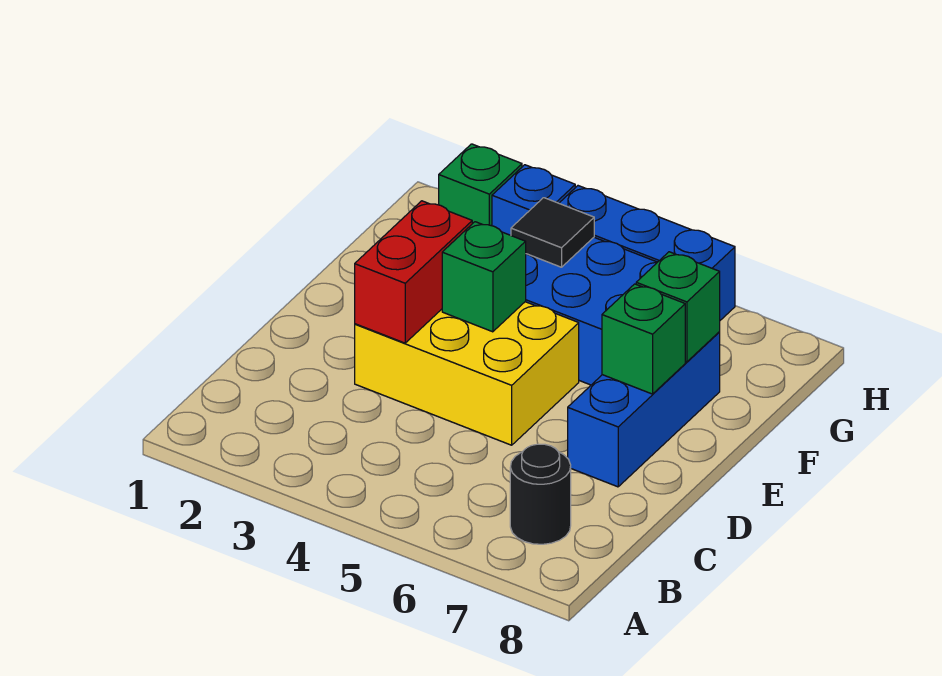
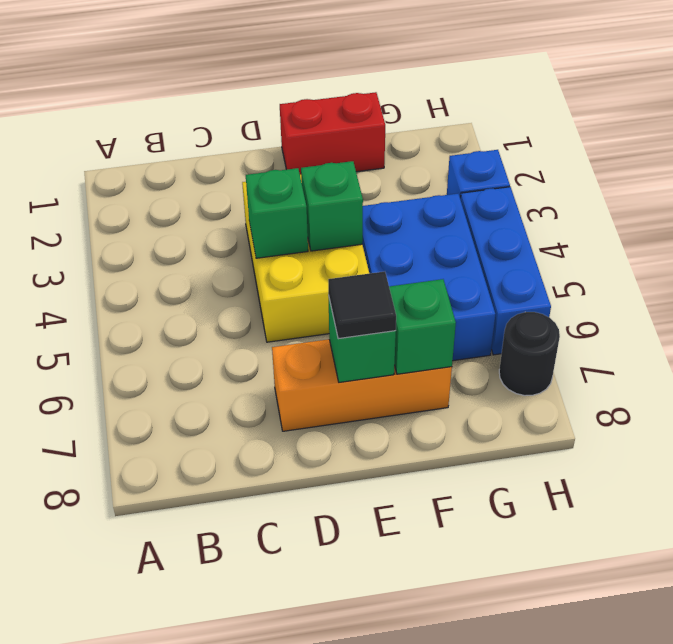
black round brick B7 level 1 -> black round brick H7 level 1
red brick D3:E3 level 2 -> red brick E1:F1 level 1
blue brick D7:F7 level 1 -> orange brick D7:F7 level 1
black tile G4 level 2 -> black tile E7 level 3
green brick H2 level 1 -> green brick D4 level 2

